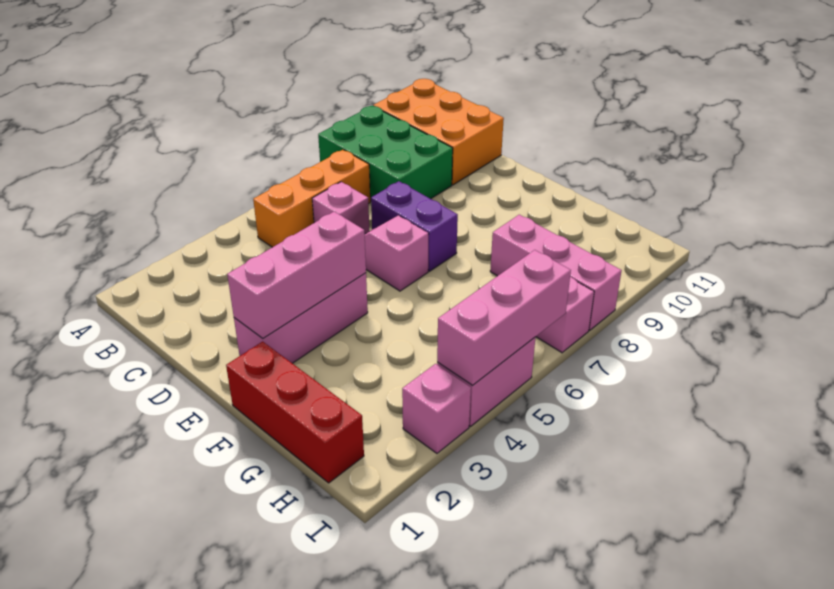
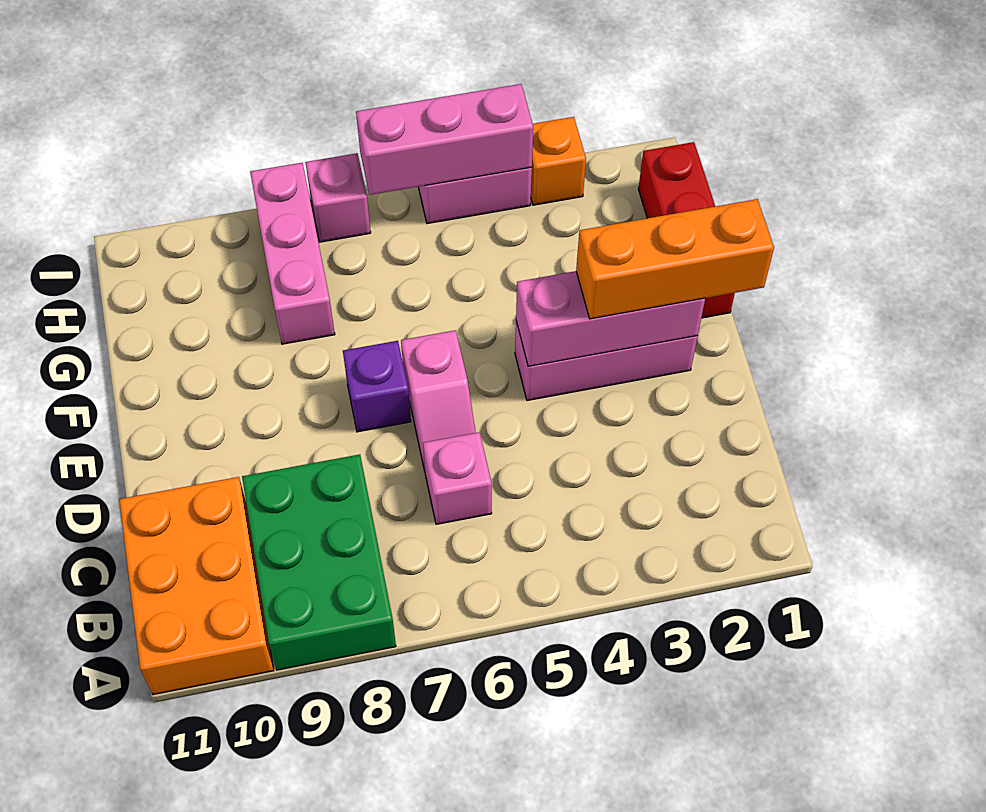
orange brick B5:B7 level 1 -> orange brick E1:E3 level 3
purple brick D7:E7 level 1 -> purple brick E7 level 1
pink brick I3 level 1 -> orange brick I3 level 1

